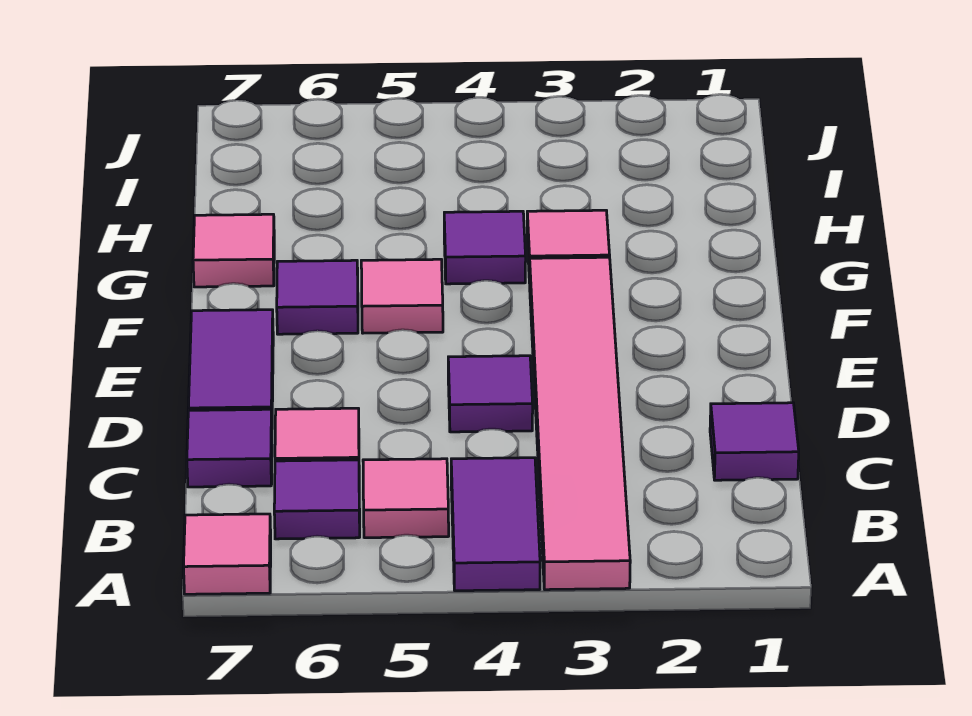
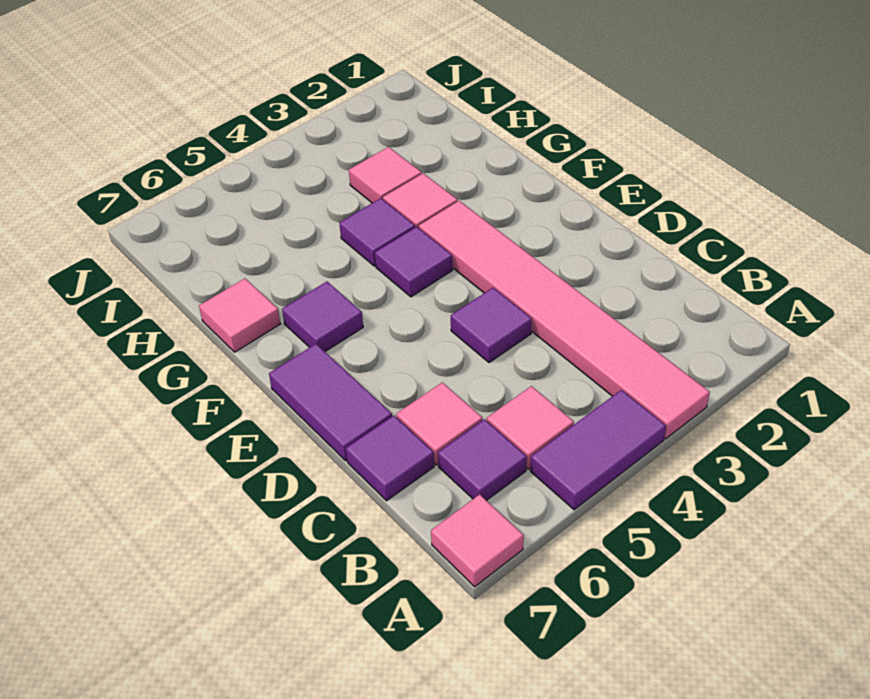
purple tile A4:B4 level 1 -> purple tile A4:A5 level 1
purple tile C1 level 1 -> purple tile F4 level 1
pink tile F5 level 1 -> pink tile H3 level 1

